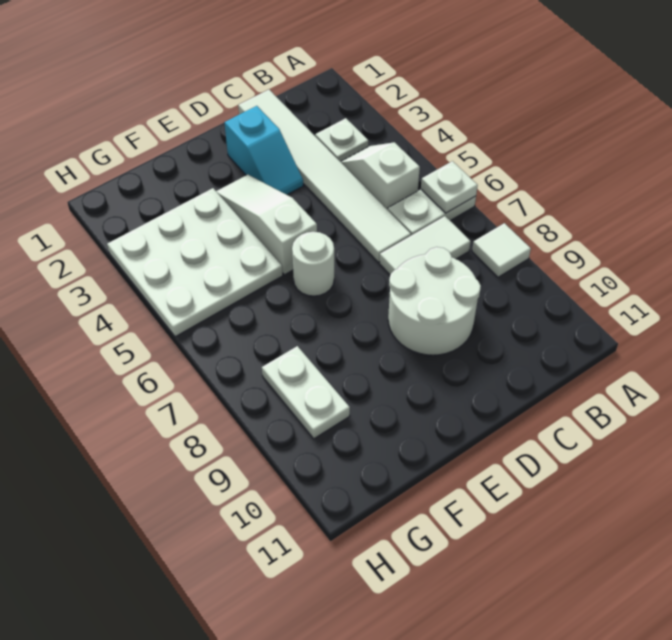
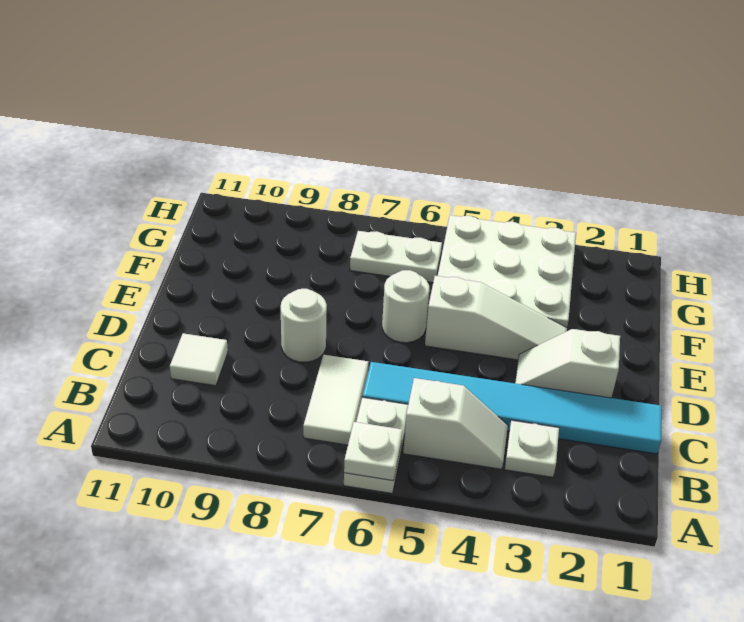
white tile A8 level 1 -> white tile C10 level 1
white tile C1:C6 level 1 -> cyan tile C1:C6 level 1
white round brick C8:D9 level 1 -> white round brick D8 level 1
cyan slope D2:D3 level 1 top 2 -> white slope D2:D3 level 1 top 2
white plate G8:G9 level 1 -> white plate G6:G7 level 1

